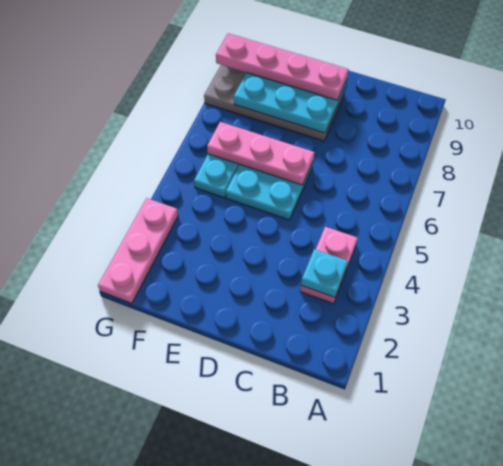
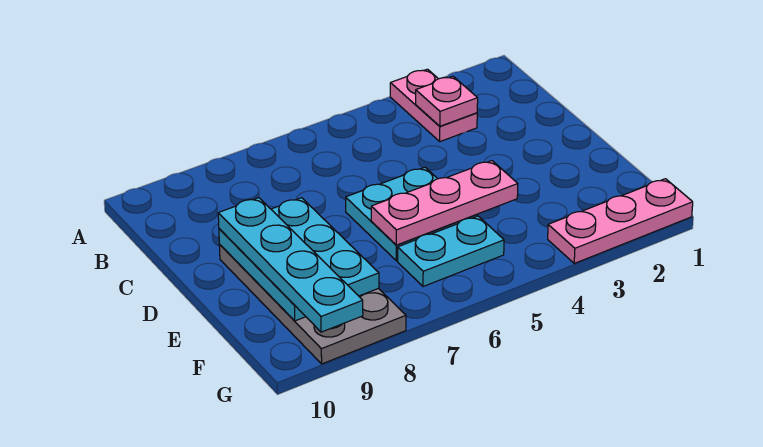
pink plate B3:B4 level 1 -> pink plate A3:B3 level 1
cyan plate B3 level 2 -> pink plate B3 level 2
pink plate D6:F6 level 2 -> pink plate E4:E6 level 2
pink plate D9:G9 level 3 -> cyan plate D9:G9 level 3

